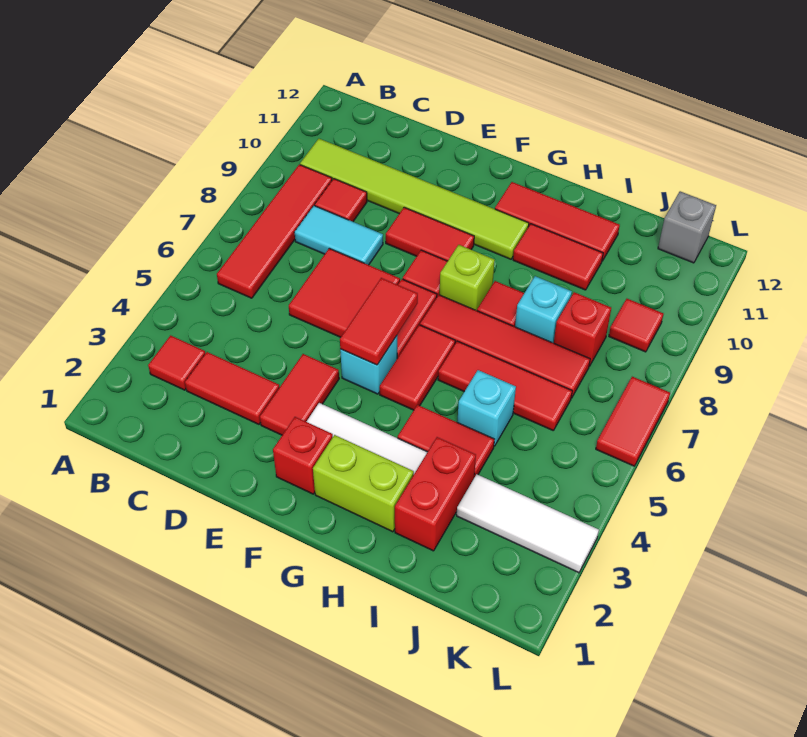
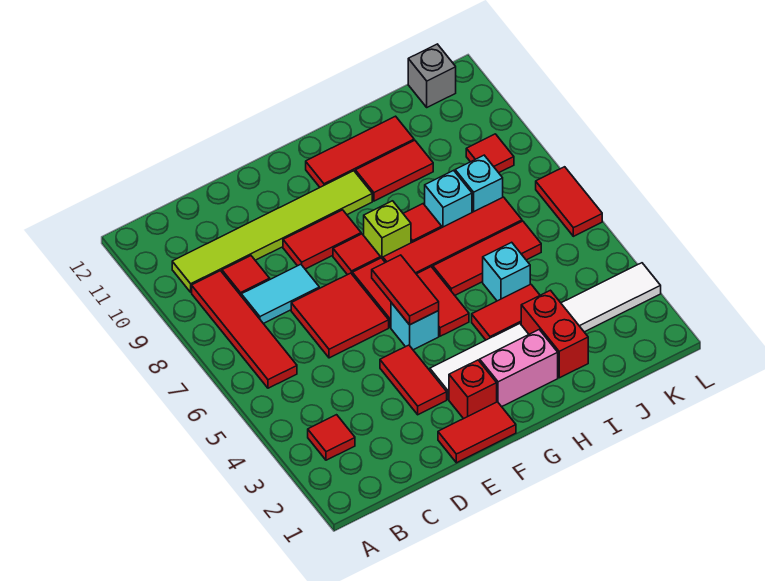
red tile C3:D3 level 1 -> red tile E1:F1 level 1
lime brick G2:H2 level 1 -> pink brick G2:H2 level 1
red brick J8 level 1 -> cyan brick J8 level 1

